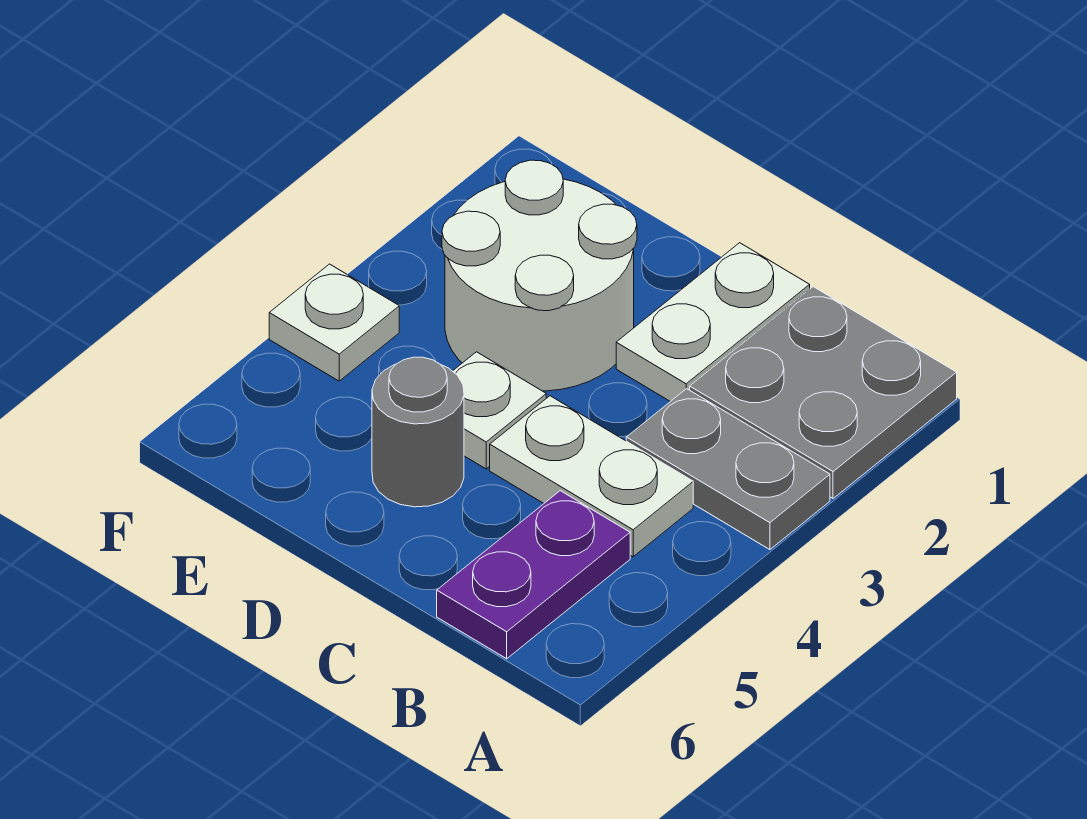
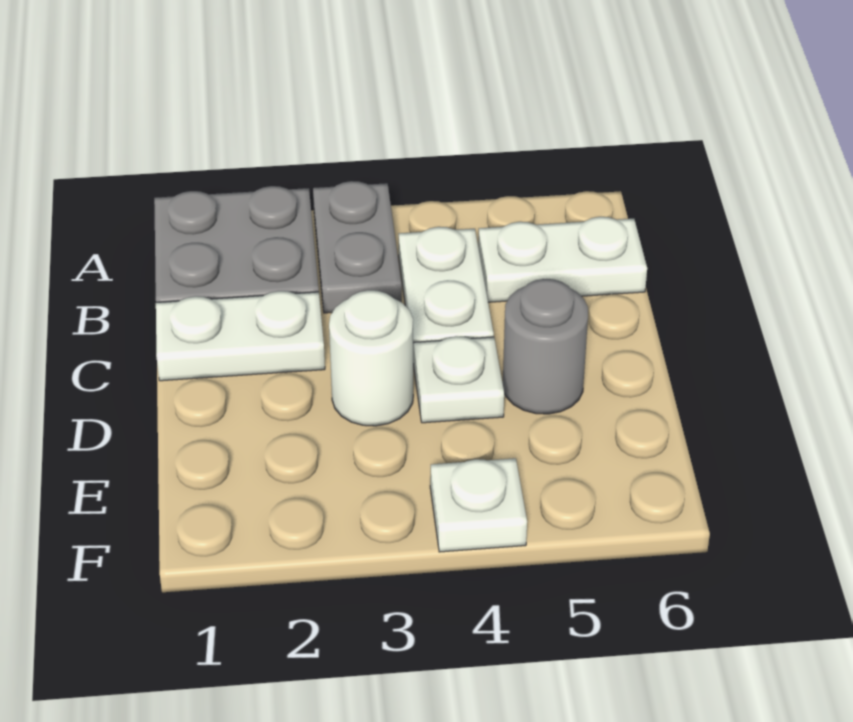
purple plate B5:B6 level 1 -> white plate B5:B6 level 1
white round brick D2:E3 level 1 -> white round brick D3 level 1

